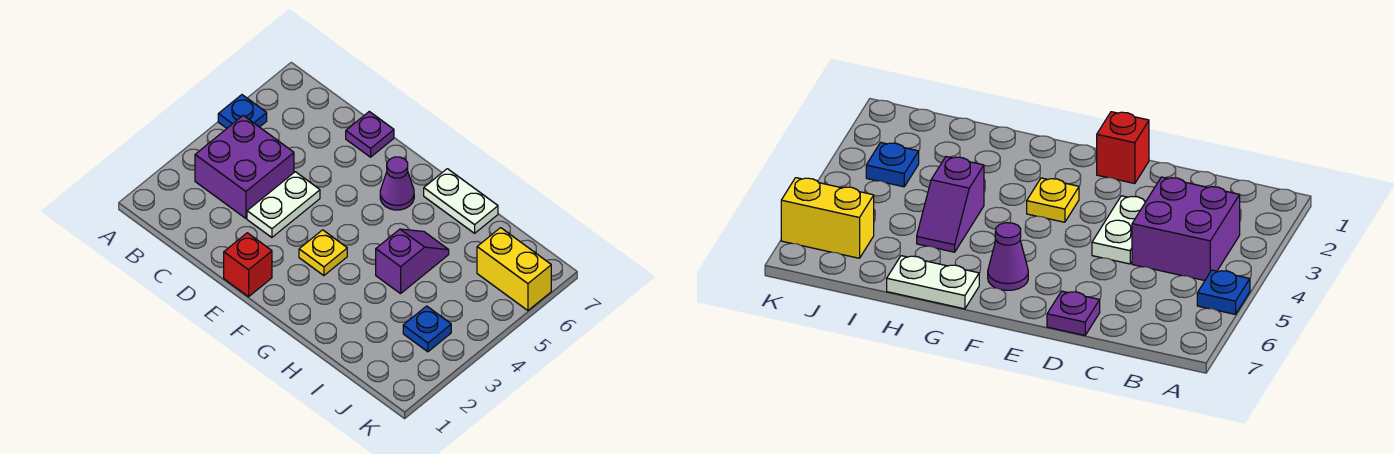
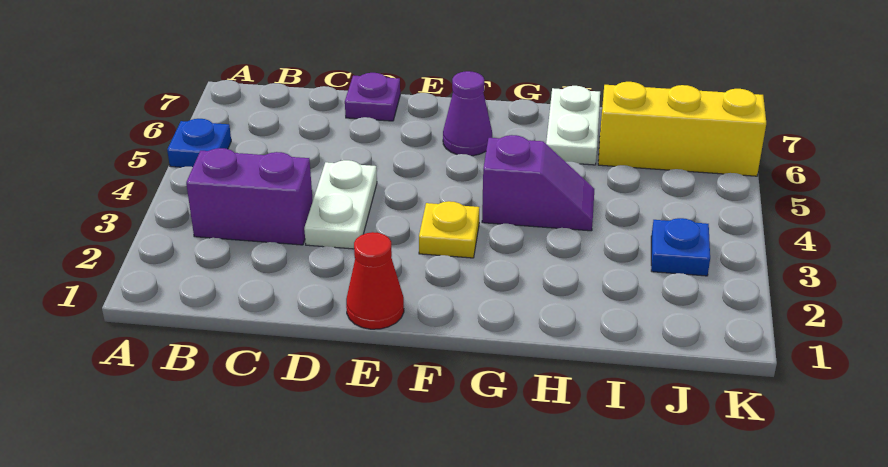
purple brick B3:C4 level 1 -> purple brick B3:C3 level 1
red brick E1 level 1 -> red cone E1 level 1
white plate G7:H7 level 1 -> white plate H6:H7 level 1
purple slope H4:H5 level 1 top 4 -> purple slope G4:H4 level 1 top G
yellow brick J6:K6 level 1 -> yellow brick I6:K6 level 1

